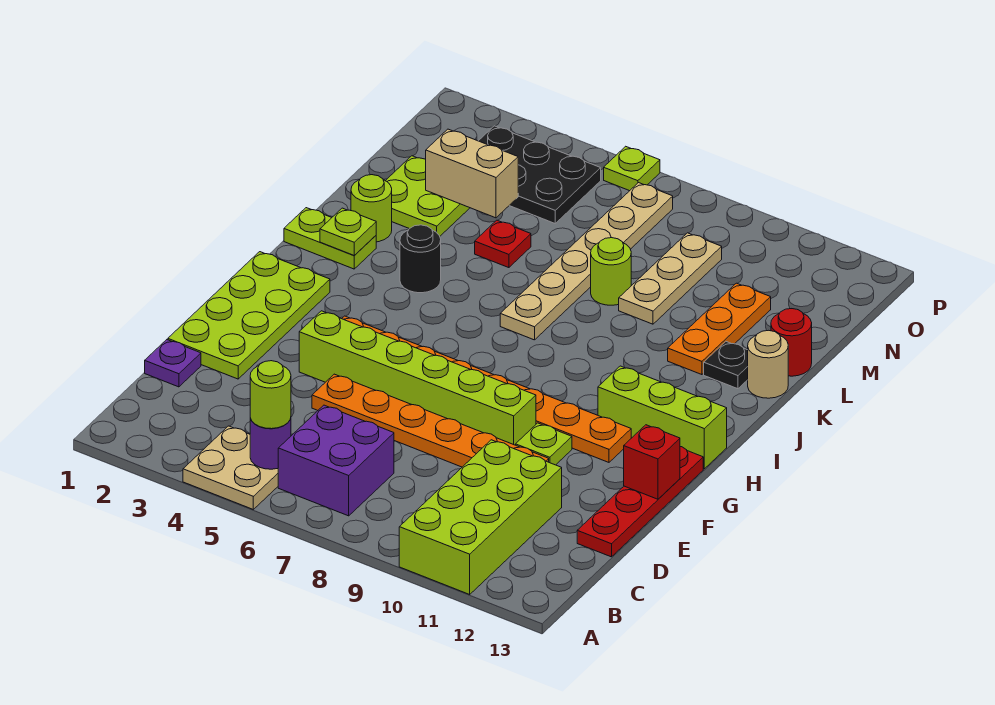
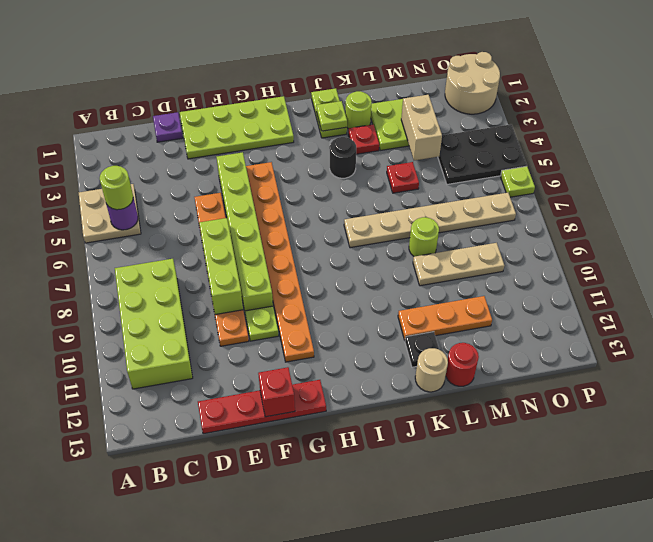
lime brick A10:D11 level 1 -> lime brick B8:C11 level 1
purple brick B6:C7 level 1 -> none
lime brick H11:H13 level 1 -> lime brick E7:E9 level 2
none -> red plate K3 level 1
black plate N3:O5 level 1 -> black plate N4:P5 level 1
none -> tan round brick O1:P2 level 1

